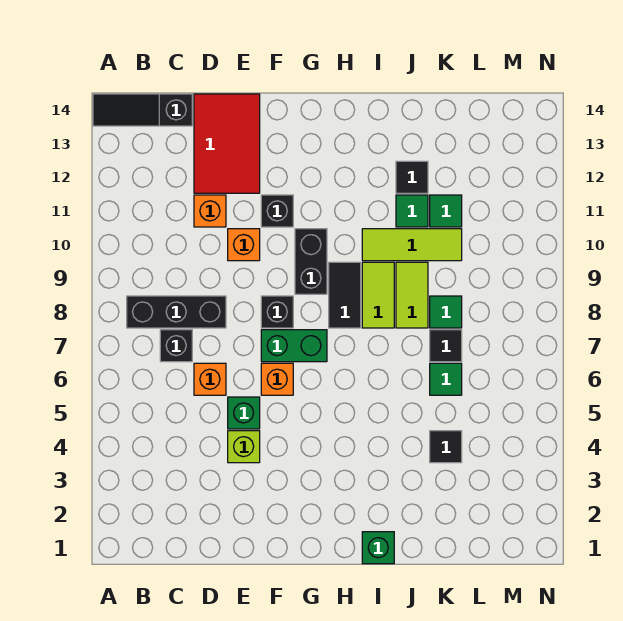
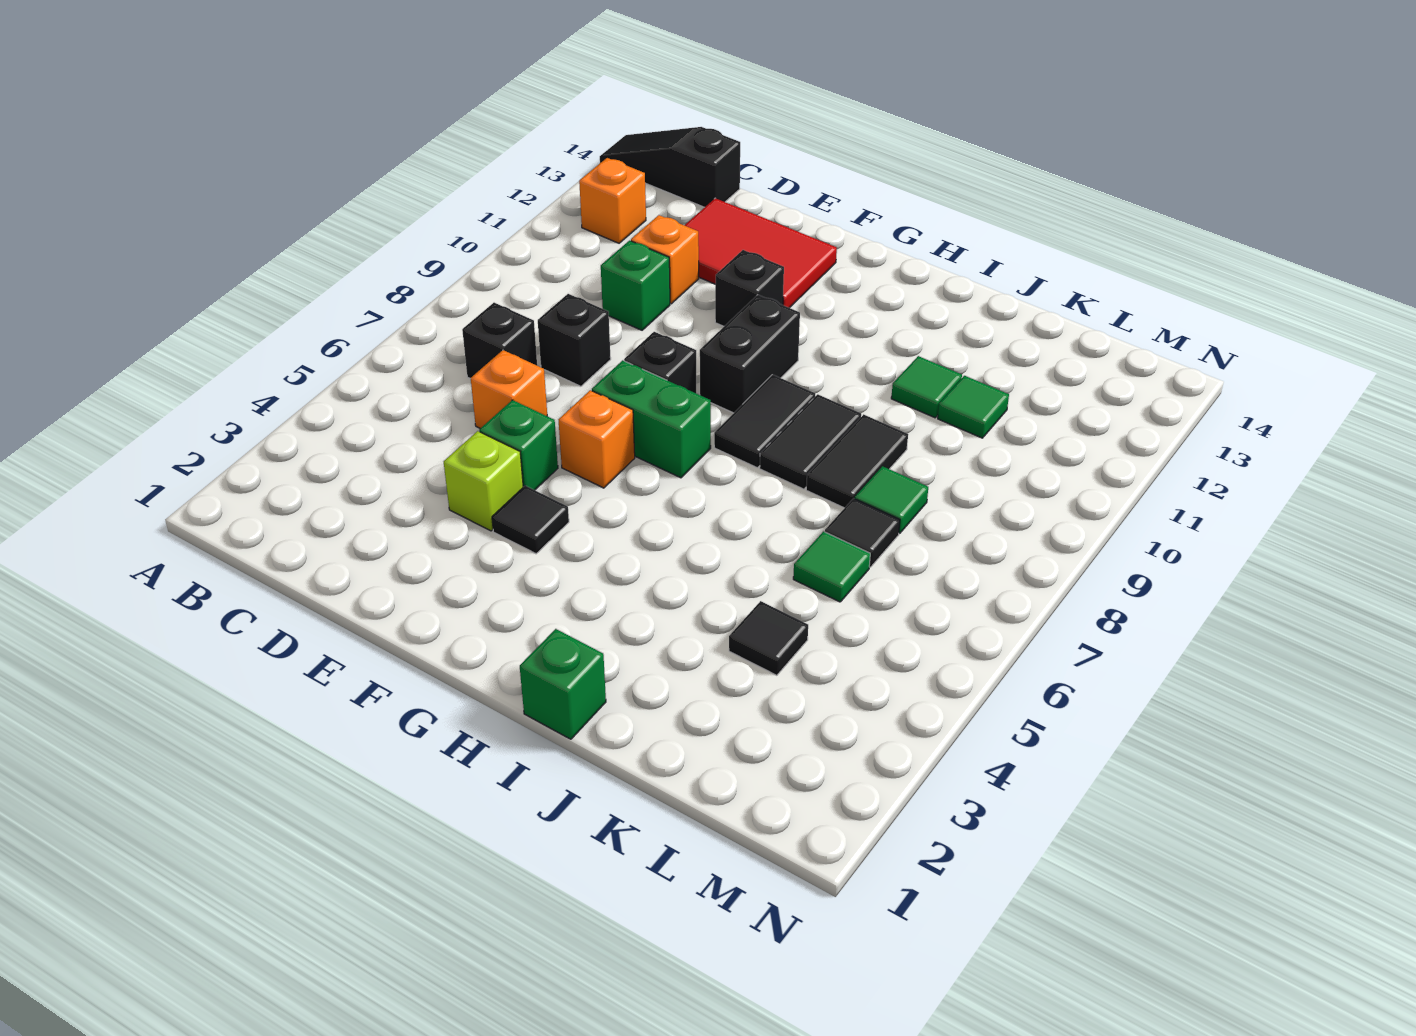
black brick B8:D8 level 1 -> black brick D8 level 1
none -> green brick D10 level 1
red tile D12:E14 level 1 -> red tile D12:F13 level 1
orange brick E10 level 1 -> orange brick B12 level 1
lime tile I8:I9 level 1 -> black tile I8:I9 level 1
lime tile I10:K10 level 1 -> none
lime tile J8:J9 level 1 -> black tile J8:J9 level 1
black tile J12 level 1 -> black tile F4 level 1

